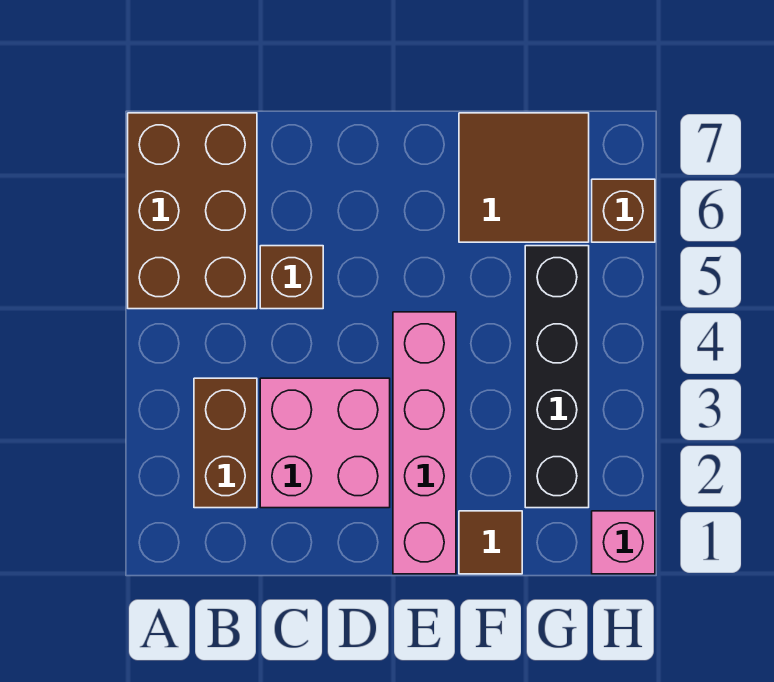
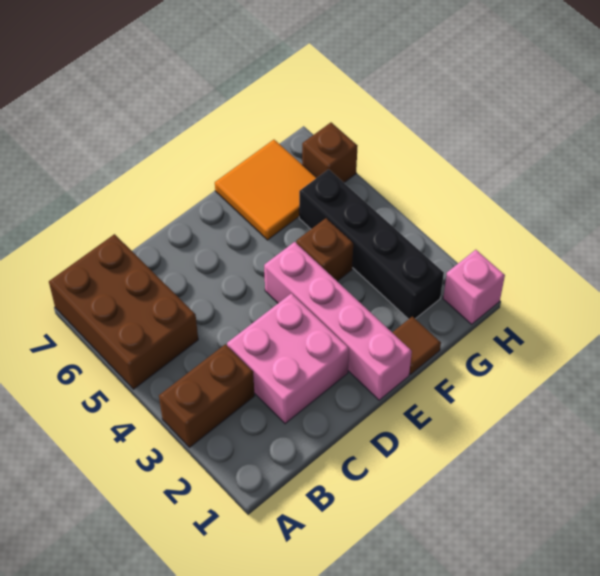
brown brick B2:B3 level 1 -> brown brick A3:B3 level 1
brown brick C5 level 1 -> brown brick F4 level 1
brown tile F6:G7 level 1 -> orange tile F6:G7 level 1

